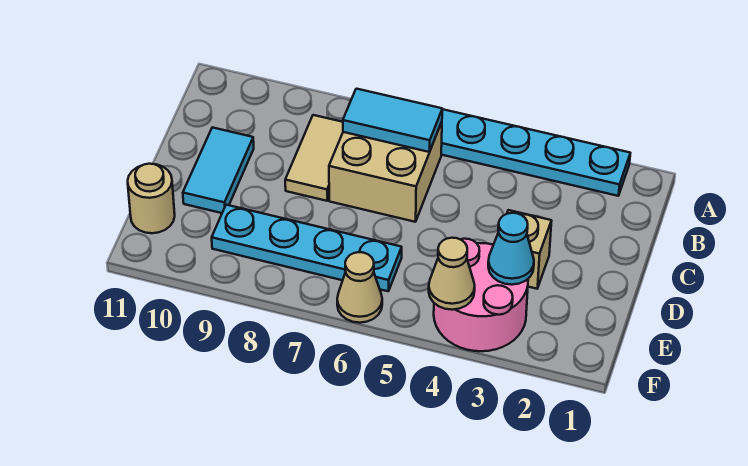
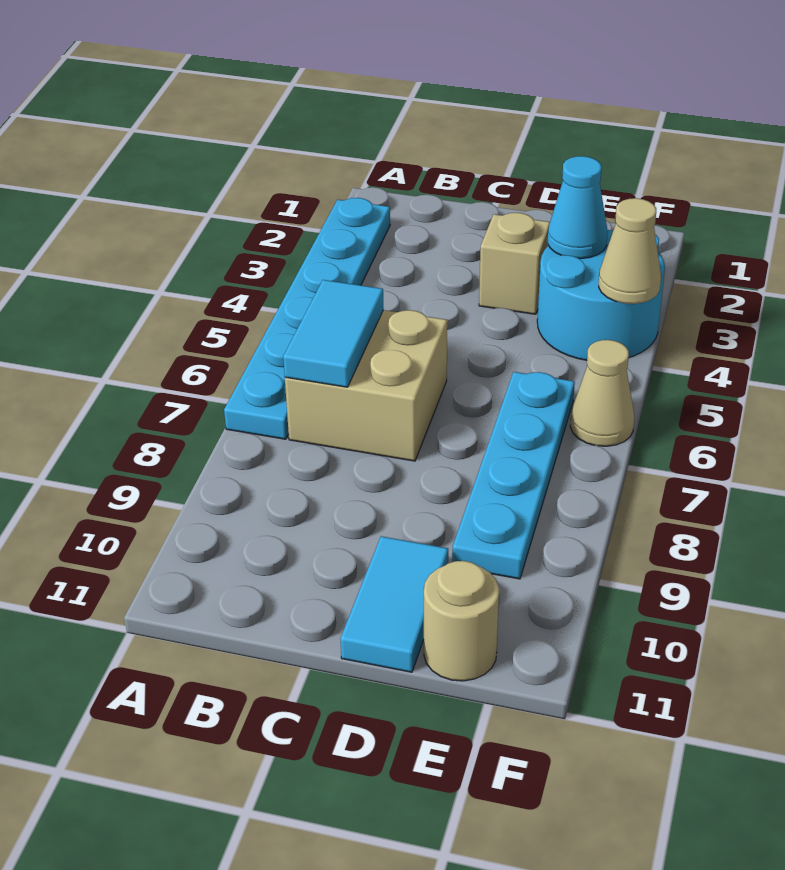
tan tile B8:C8 level 1 -> none
cyan tile C10:D10 level 1 -> cyan tile D10:D11 level 1
pink round brick E3:F4 level 1 -> cyan round brick E3:F4 level 1

